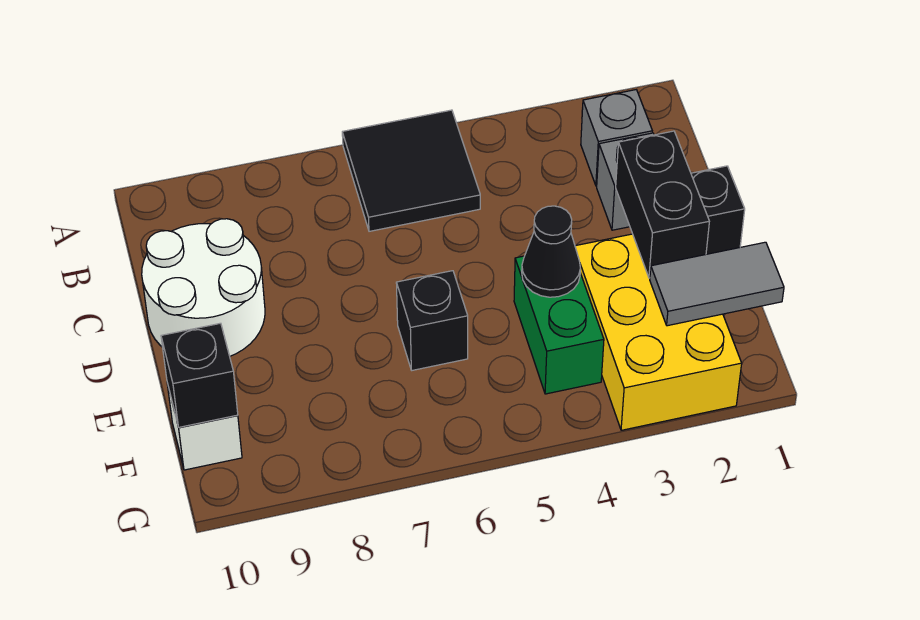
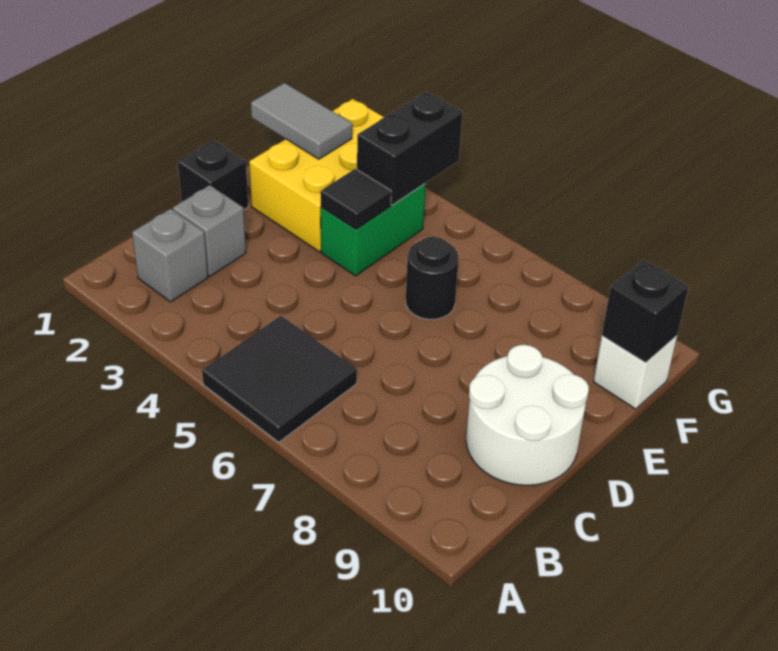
black brick D2:E2 level 2 -> black brick F4:G4 level 2
black cone E4 level 2 -> black tile E4 level 2
black brick E6 level 1 -> black round brick E6 level 1

